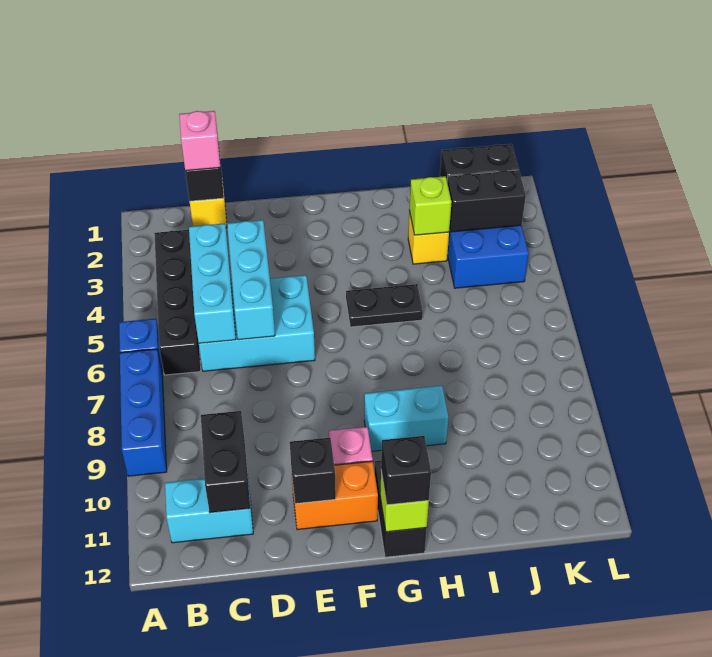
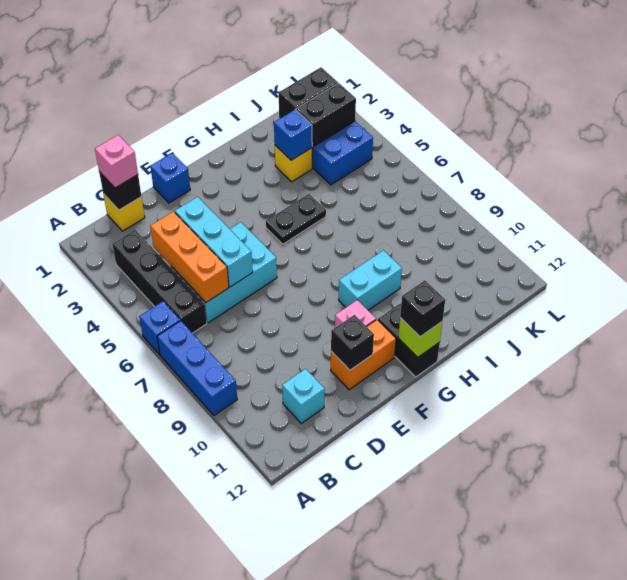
cyan brick B11:C11 level 1 -> cyan brick C11 level 1
cyan brick C4:C6 level 2 -> orange brick C4:C6 level 2
black brick C10:C11 level 2 -> none
none -> blue brick E1 level 1
lime brick I3 level 2 -> blue brick I3 level 2

